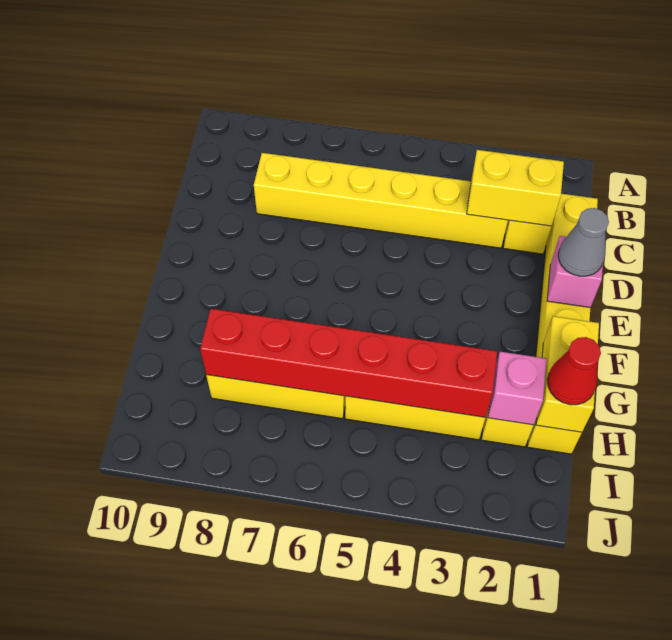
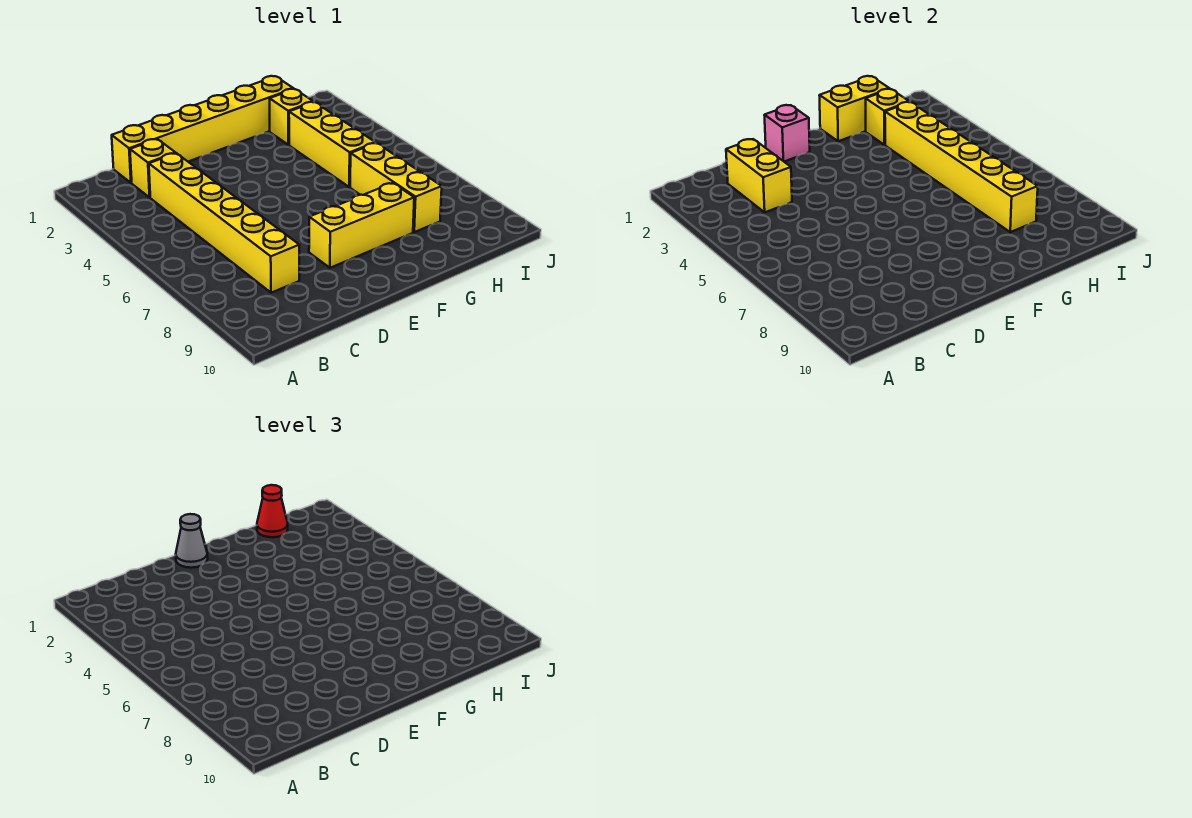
none -> yellow brick E8:G8 level 1
pink brick H2 level 2 -> yellow brick H2 level 2
red brick H3:H8 level 2 -> yellow brick H3:H8 level 2

